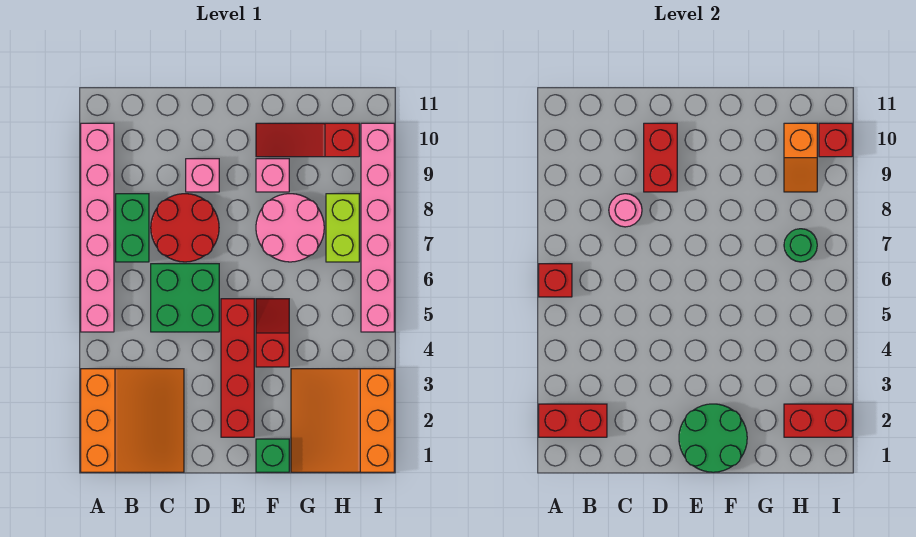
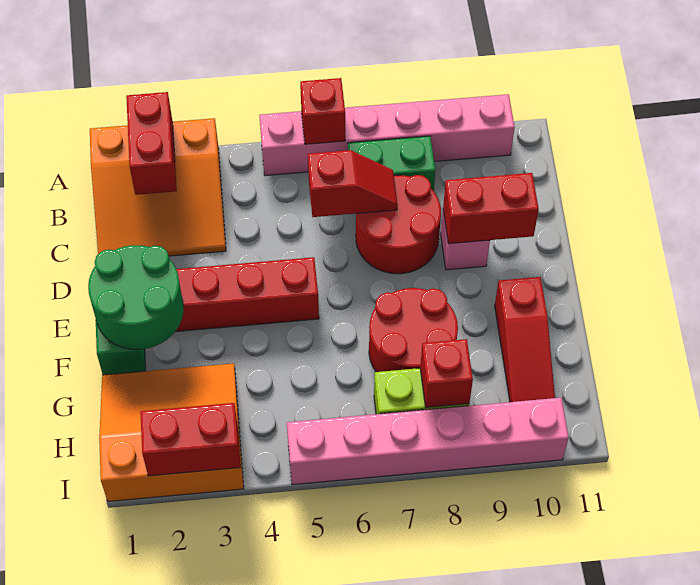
green brick C5:D6 level 1 -> none
pink round brick C8 level 2 -> none
red slope F4:F5 level 1 top 4 -> red slope C6:C7 level 2 top 6
pink round brick F7:G8 level 1 -> red round brick F7:G8 level 1
pink brick F9 level 1 -> none
red slope F10:H10 level 1 top H -> red slope F10:H10 level 1 top F
red brick H2:I2 level 2 -> red brick I2:I3 level 2
green round brick H7 level 2 -> none
orange slope H9:H10 level 2 top 10 -> none
red brick I10 level 2 -> red brick H8 level 2

